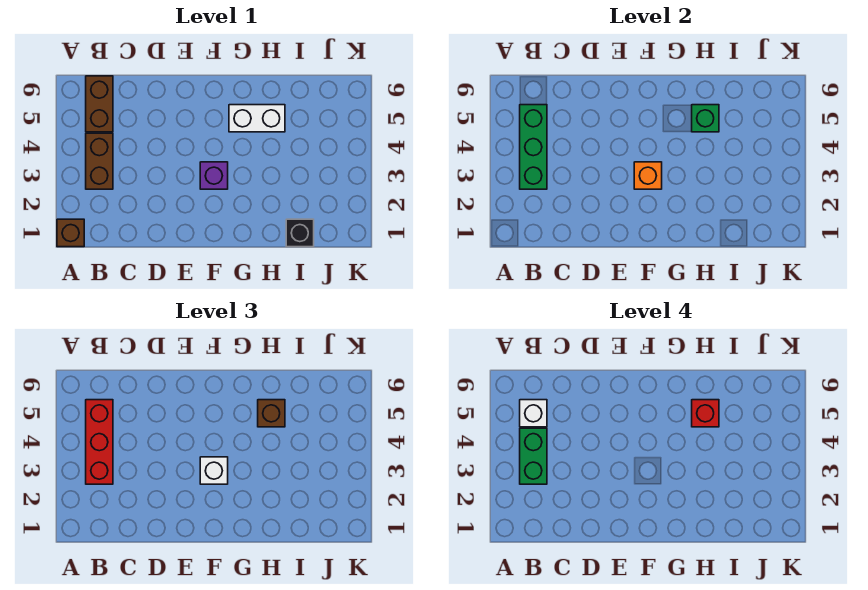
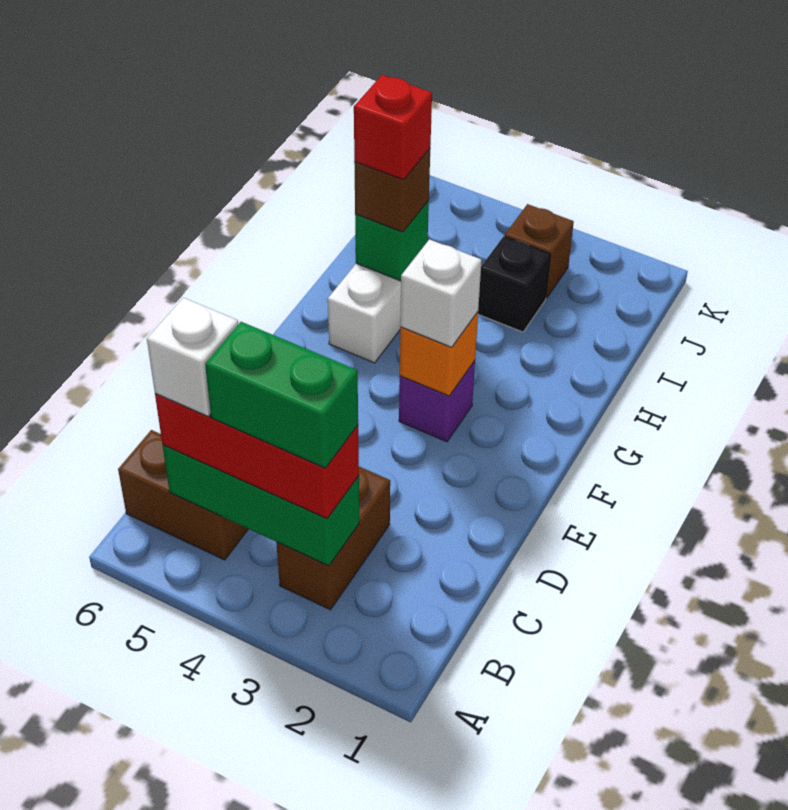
brown brick A1 level 1 -> brown brick J3 level 1
brown brick B3:B4 level 1 -> brown brick B3:C3 level 1
black brick I1 level 1 -> black brick I3 level 1

